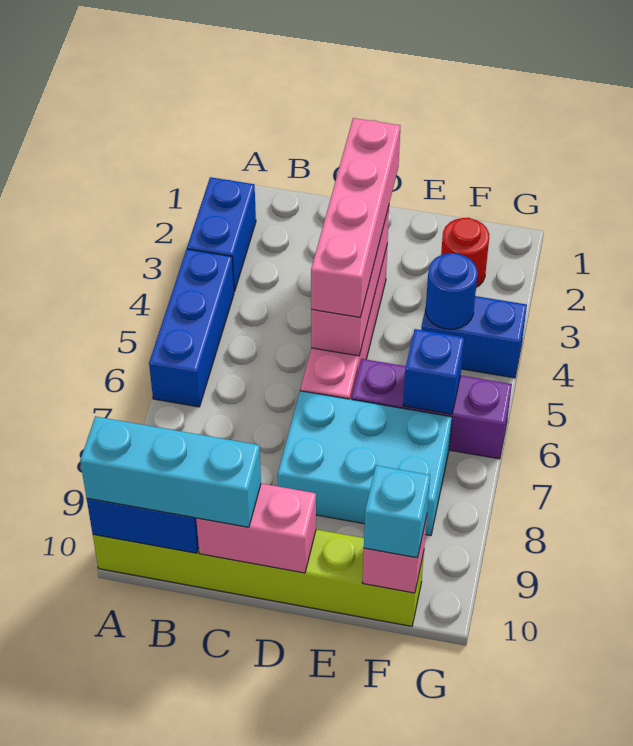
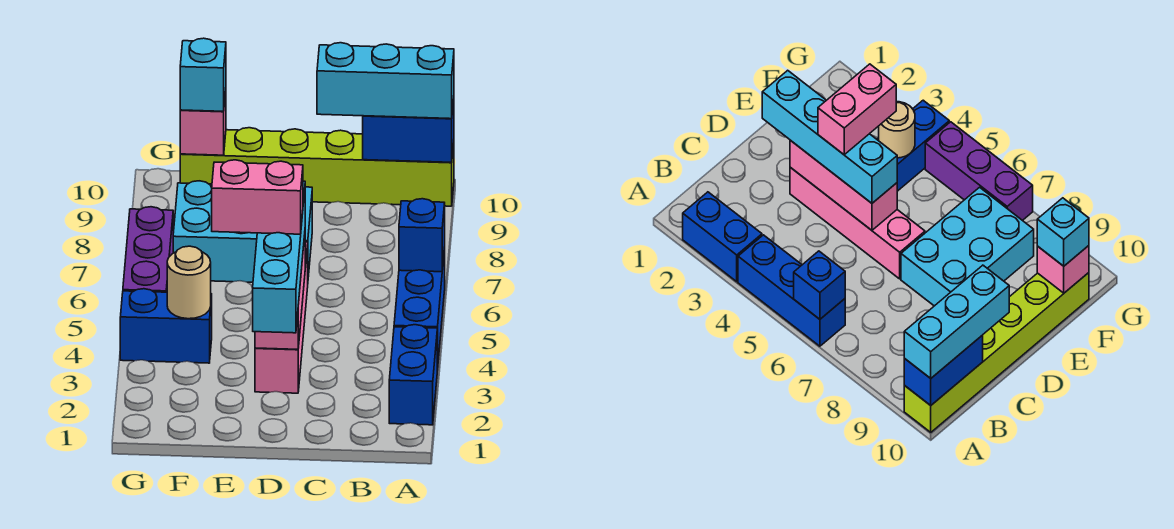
pink brick C10:D10 level 2 -> pink brick D4:E4 level 4
pink brick D2:D5 level 3 -> cyan brick D2:D5 level 3
purple brick E6:G6 level 1 -> purple brick G5:G7 level 1
red round brick F2 level 1 -> none
blue round brick F4 level 2 -> tan round brick F4 level 2
blue brick F6 level 2 -> blue brick A6 level 2

